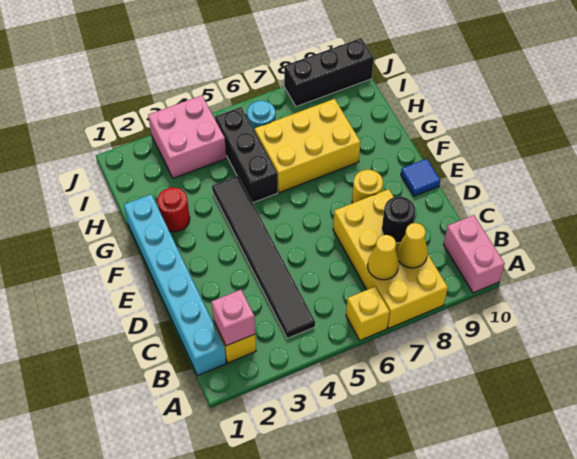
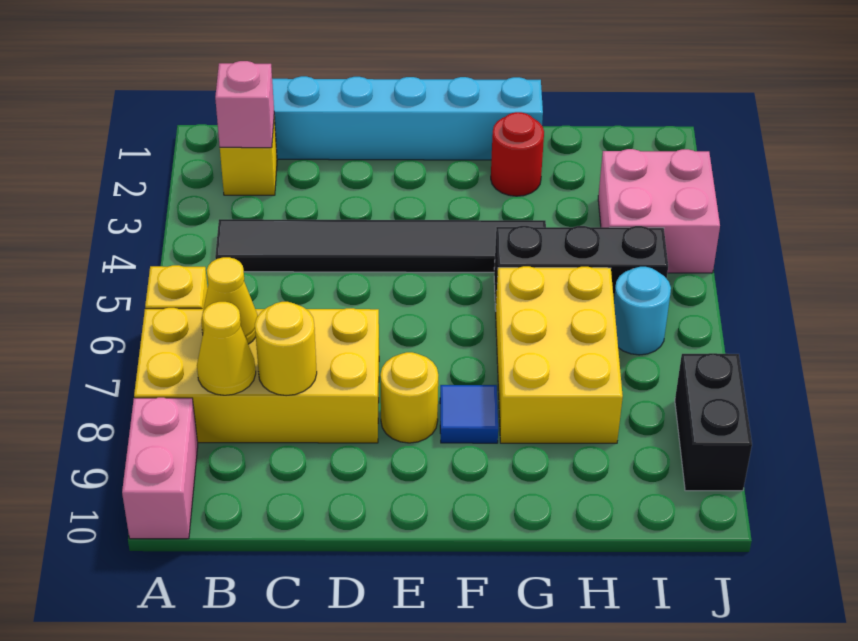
pink brick A10:B10 level 1 -> pink brick A9:A10 level 1
black round brick C8 level 2 -> yellow round brick C8 level 2
blue tile E10 level 1 -> blue tile F8 level 1
black brick J8:J10 level 1 -> black brick J8:J9 level 1

